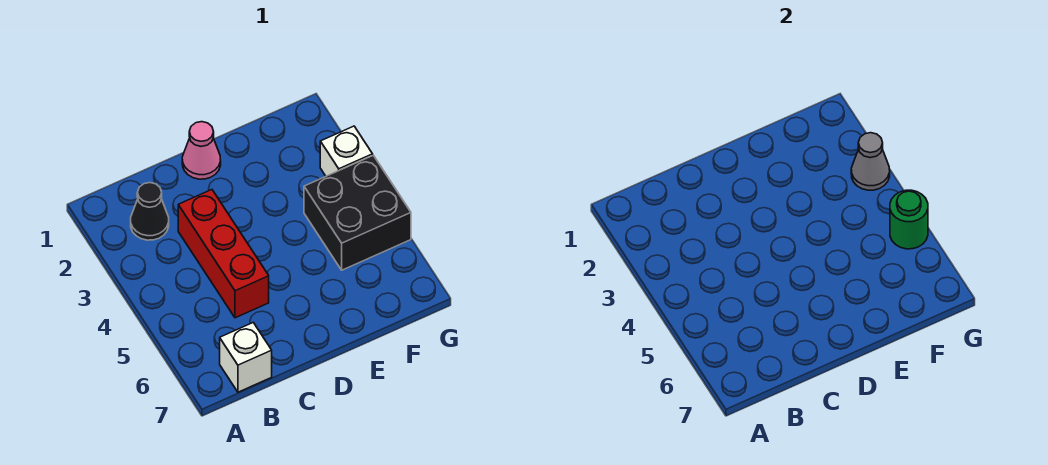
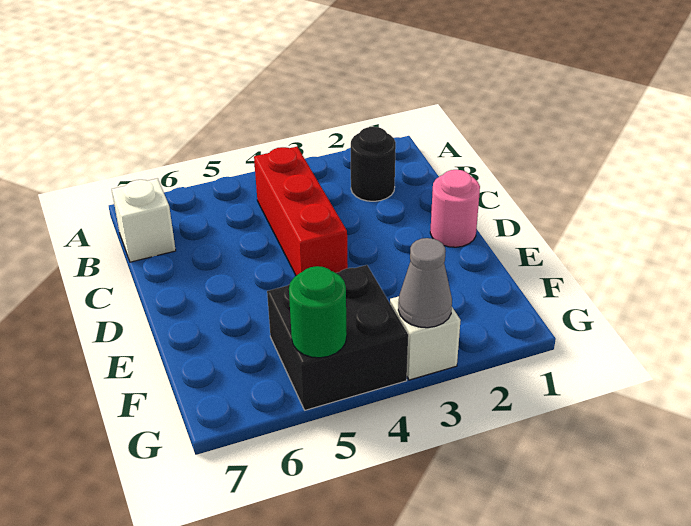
black cone B2 level 1 -> black round brick B2 level 1
red brick C3:C5 level 1 -> red brick B4:D4 level 1
pink cone D1 level 1 -> pink round brick D1 level 1

